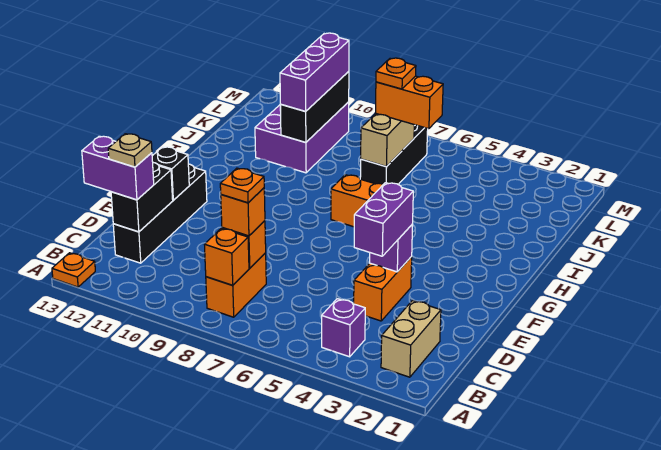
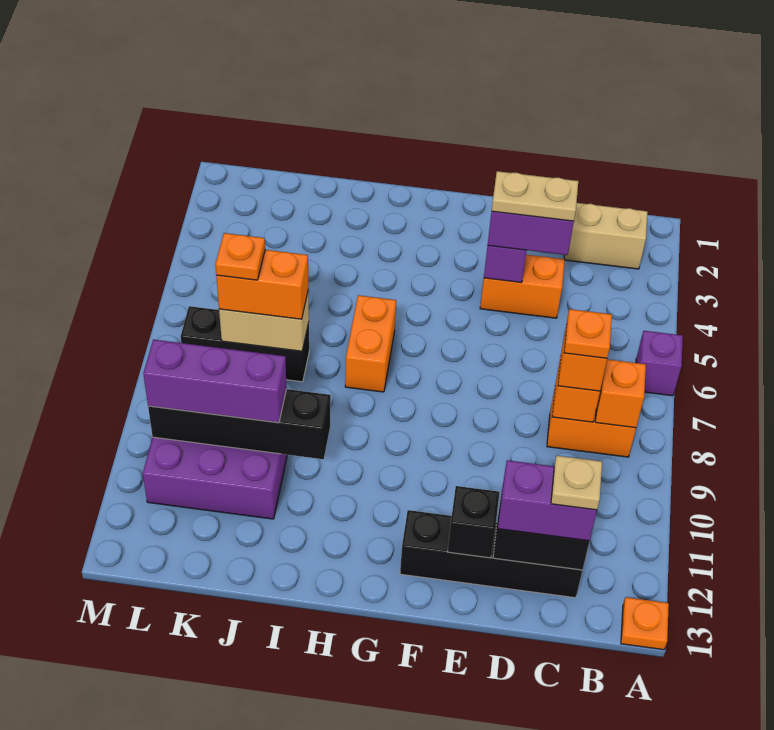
purple brick B4 level 1 -> purple brick A6 level 1
purple brick C12:C13 level 3 -> purple brick C12:D12 level 3
none -> tan plate D4:E4 level 4
black brick J10:L10 level 2 -> black brick I10:L10 level 2
orange brick K6:K7 level 3 -> orange brick J7:K7 level 3

